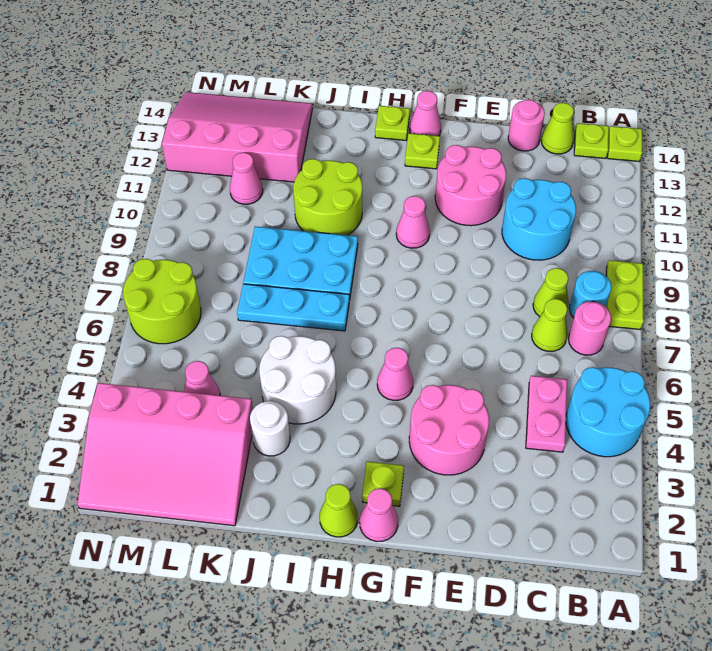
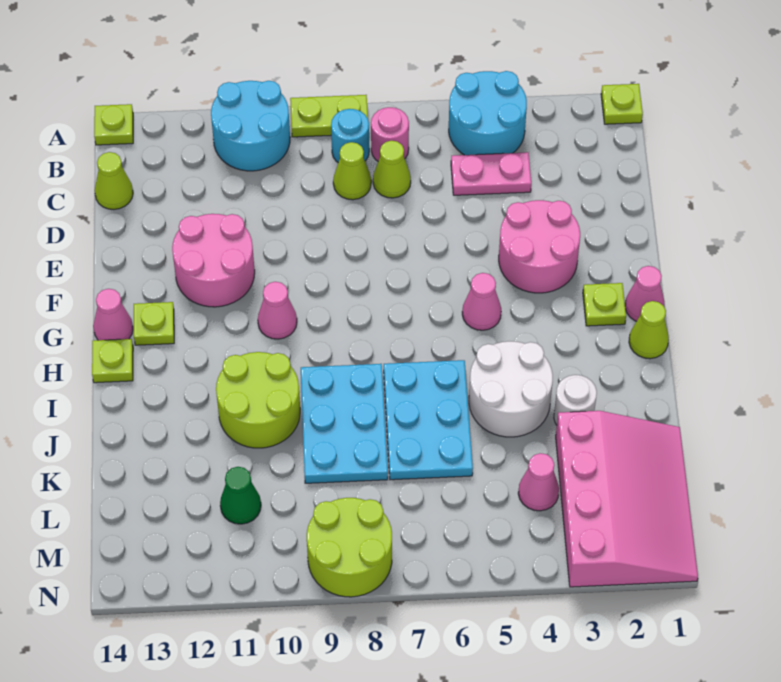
lime plate B14 level 1 -> lime plate A1 level 1
cyan round brick C10:D11 level 1 -> cyan round brick A10:B11 level 1
pink round brick D14 level 1 -> none
cyan plate I7:K7 level 1 -> cyan plate I6:K7 level 1
pink slope K12:N14 level 1 top 12 -> none
pink cone L11 level 1 -> green cone L11 level 1
lime round brick M6:N7 level 1 -> lime round brick M8:N9 level 1

